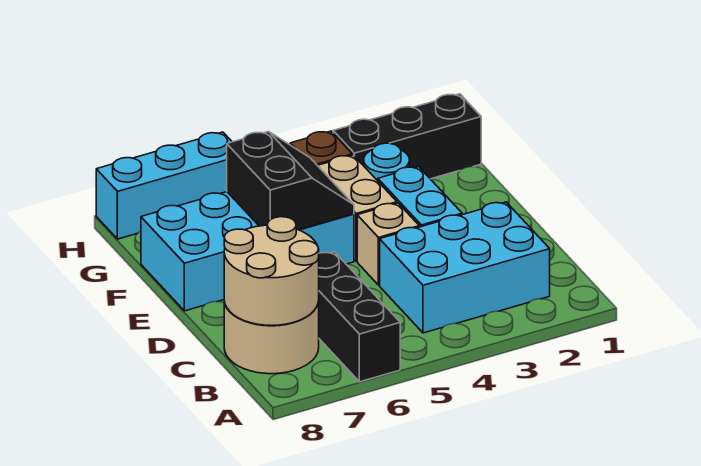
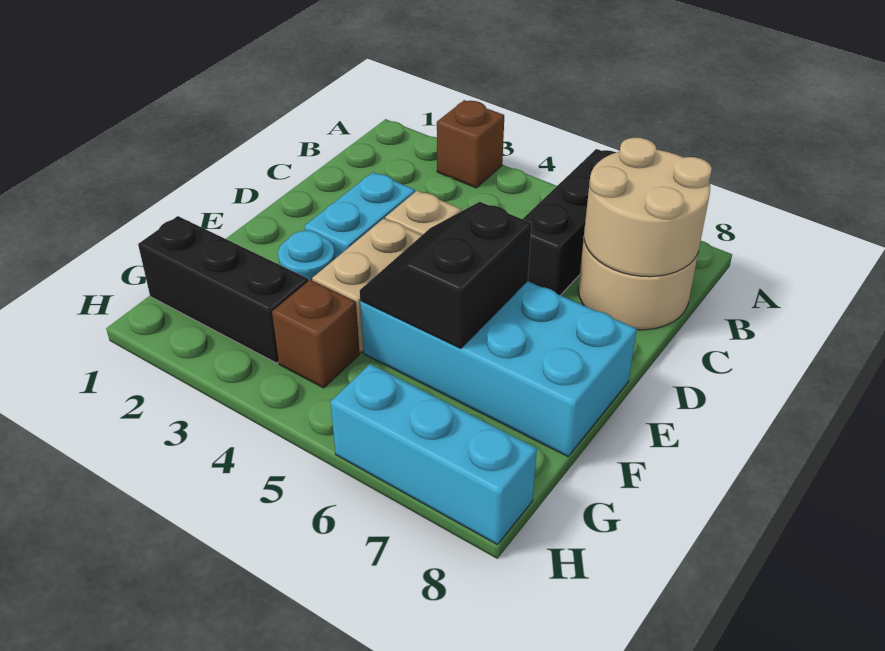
none -> brown brick A3 level 1
cyan brick B2:C4 level 1 -> none

